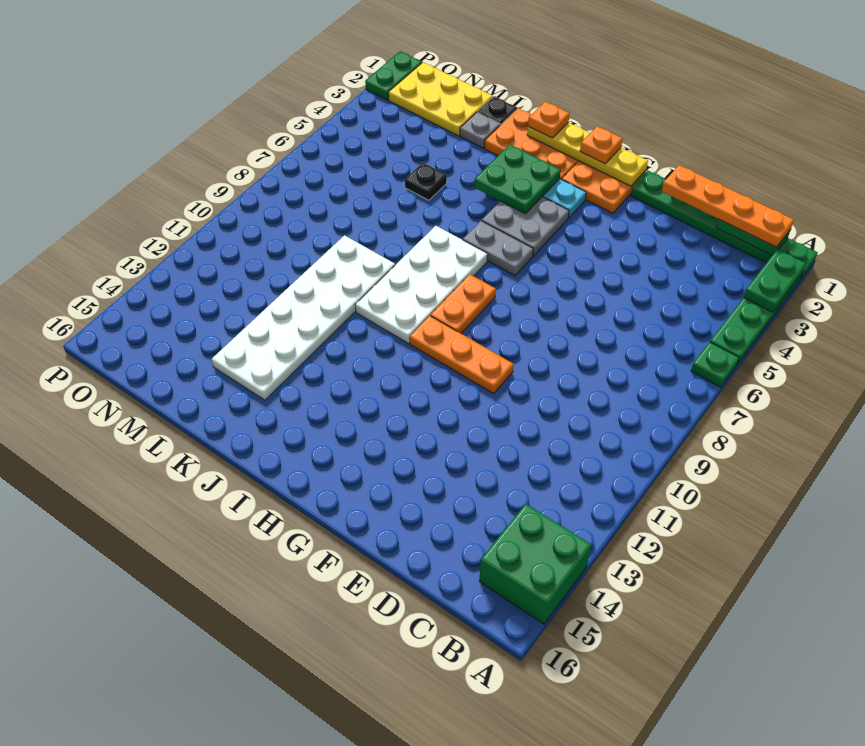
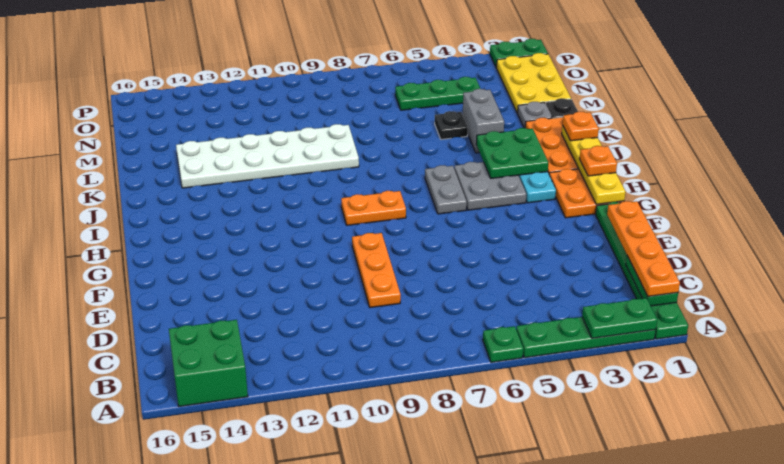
orange plate F10:H10 level 1 -> orange plate D9:F9 level 1
white plate I7:J10 level 1 -> none
none -> grey brick K4:L4 level 1
none -> green plate N4:N6 level 1

